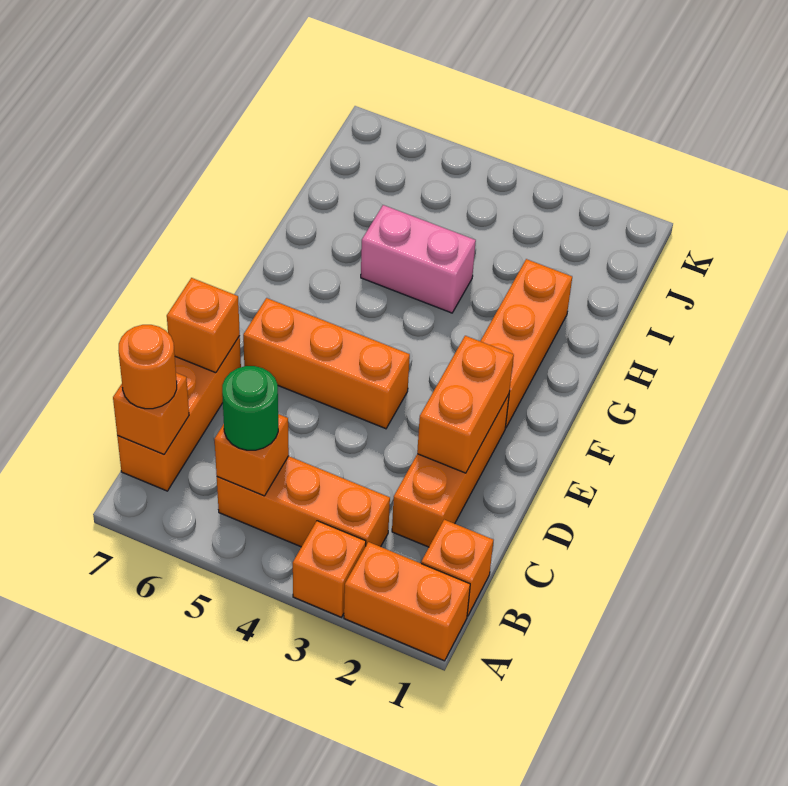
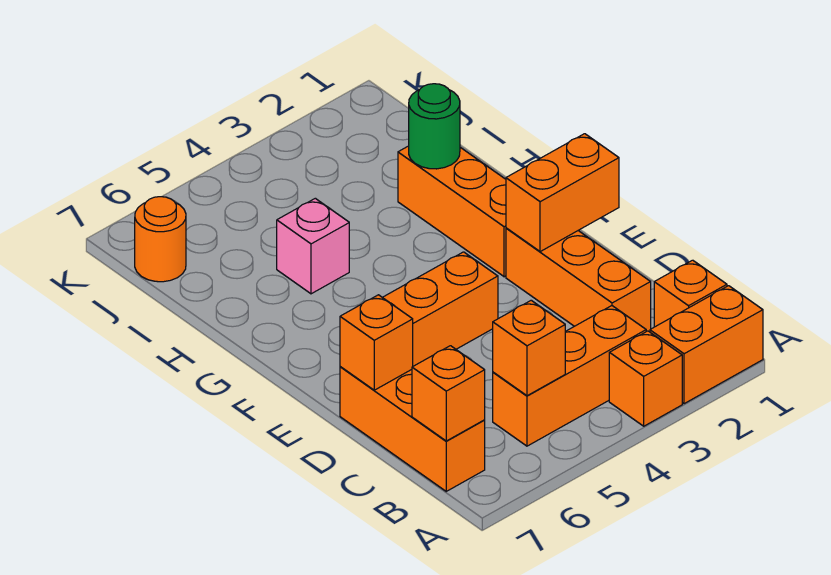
green round brick B5 level 3 -> green round brick H2 level 2
orange round brick B7 level 3 -> orange round brick J7 level 1
orange brick D2:E2 level 2 -> orange brick E1:E2 level 2
pink brick H4:H5 level 1 -> pink brick H5 level 1

